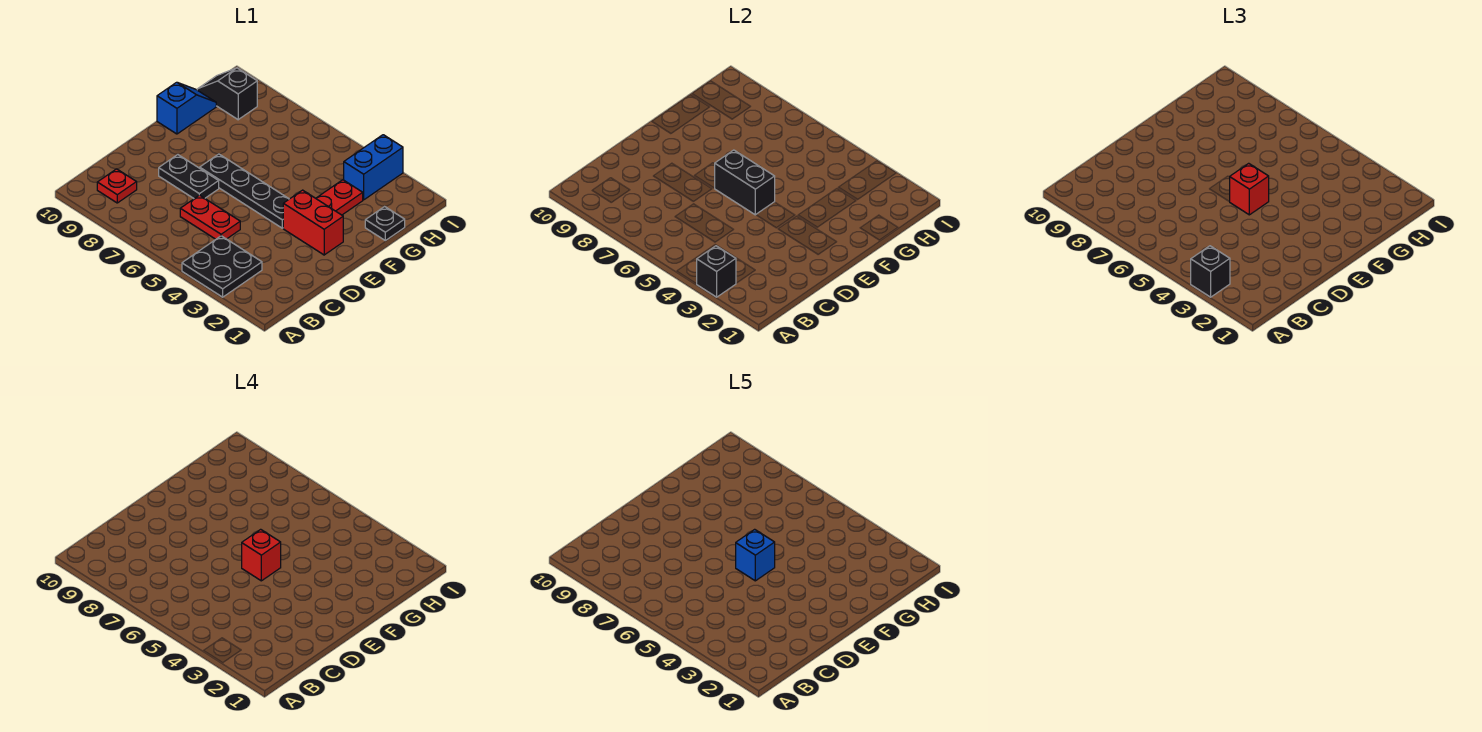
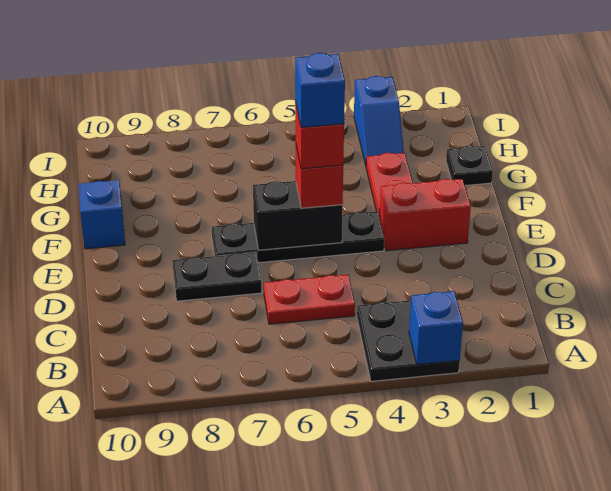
black brick A3 level 2 -> blue brick A3 level 2
black brick A3 level 3 -> none
red plate B9 level 1 -> none
blue brick H3:I3 level 1 -> blue slope H3:I3 level 1 top I
black slope H9:H10 level 1 top 9 -> none

